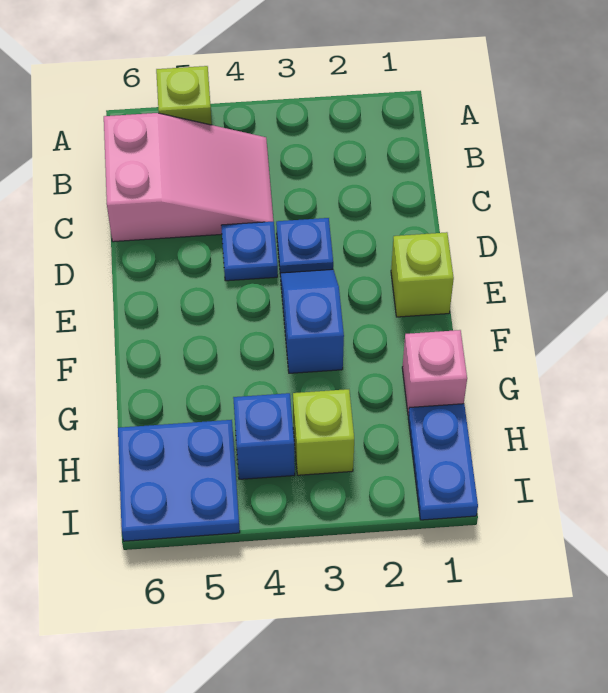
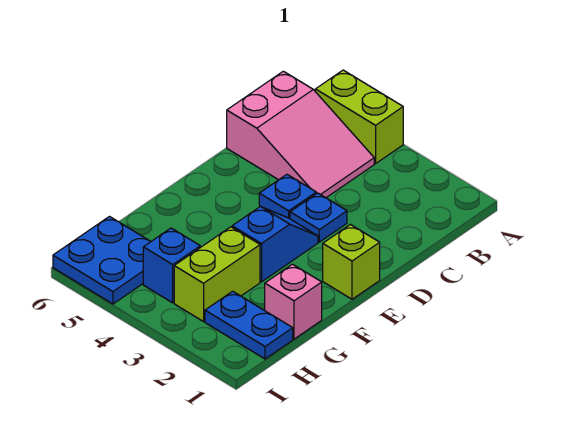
lime brick A5 level 1 -> lime brick A4:A5 level 1
blue plate H1:I1 level 1 -> blue plate H1:H2 level 1
lime brick H3 level 1 -> lime brick G3:H3 level 1

